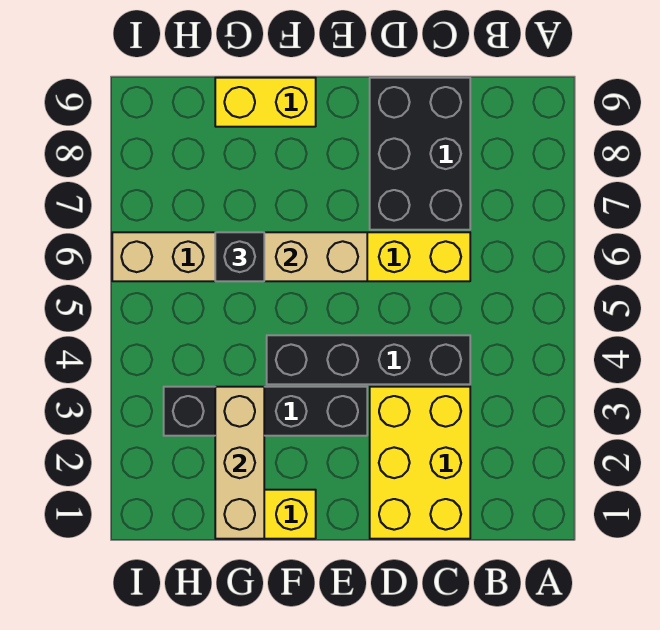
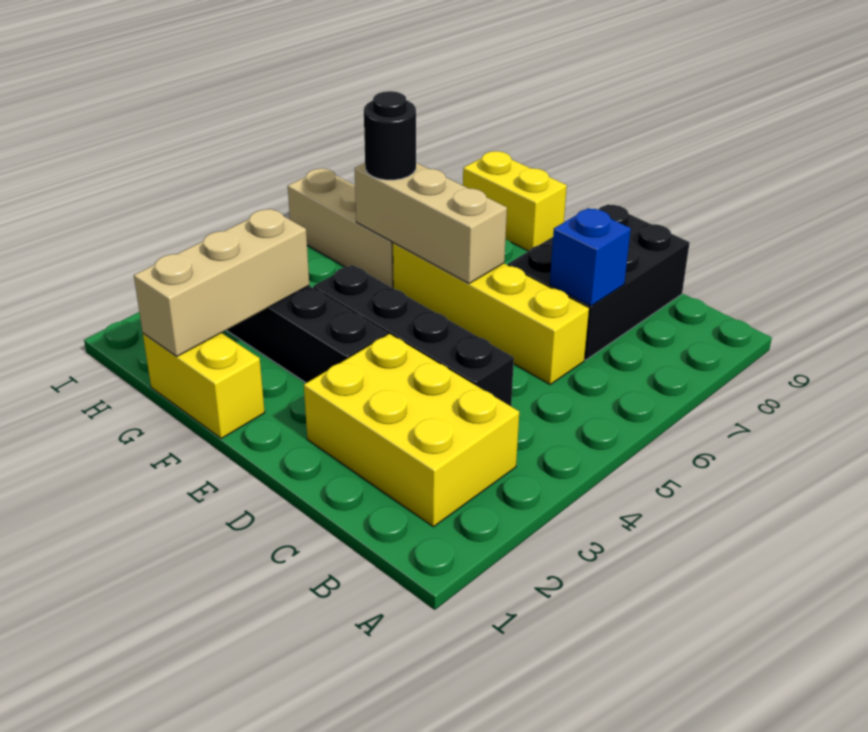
yellow brick C1:D3 level 1 -> yellow brick B2:D3 level 1
none -> blue brick C7 level 2
black brick G6 level 3 -> black round brick G6 level 3

